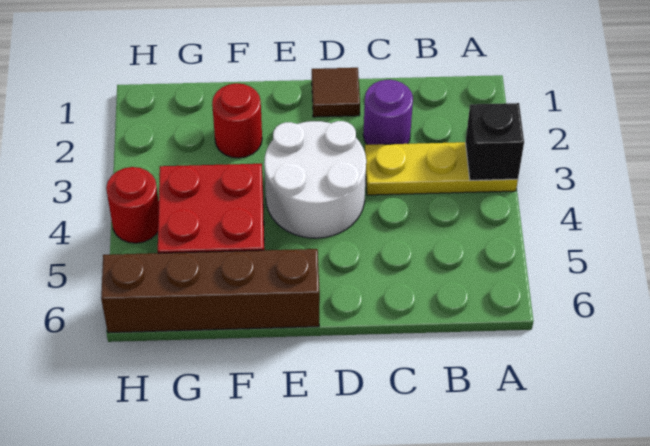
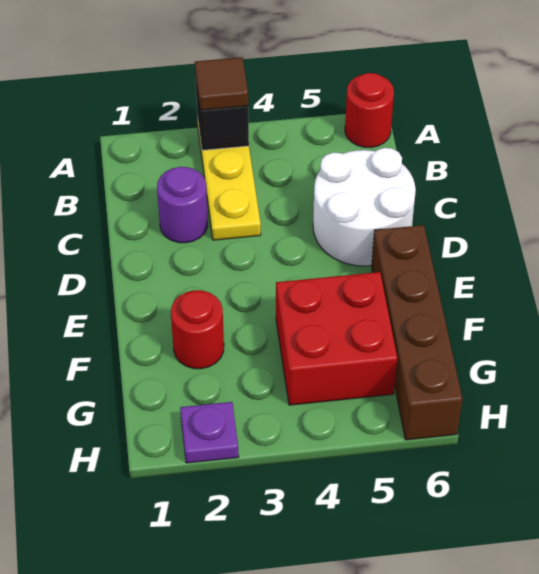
brown tile D1 level 1 -> brown tile A3 level 3
white round brick D3:E4 level 1 -> white round brick C5:D6 level 1
none -> purple plate H2 level 1
red round brick H4 level 1 -> red round brick A6 level 1

